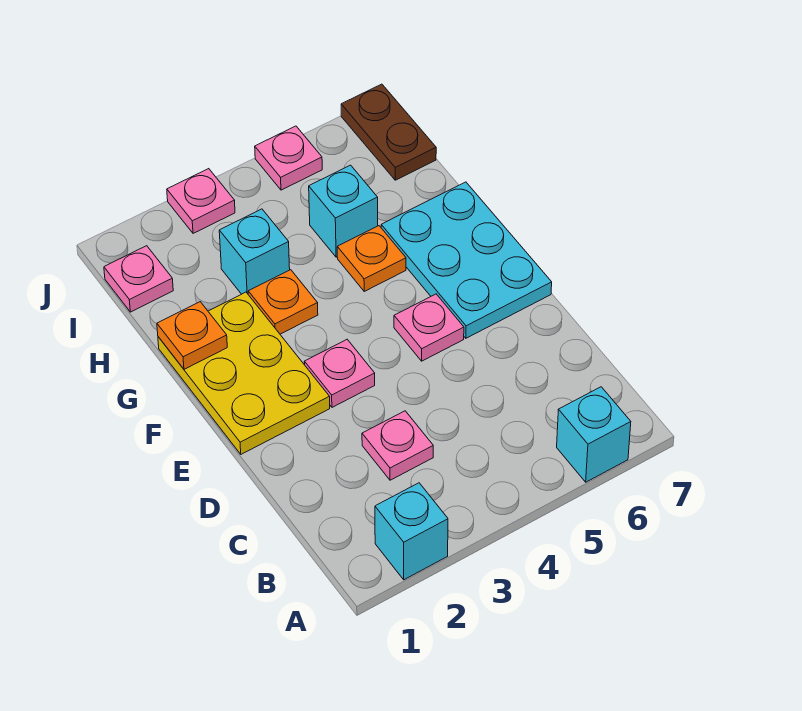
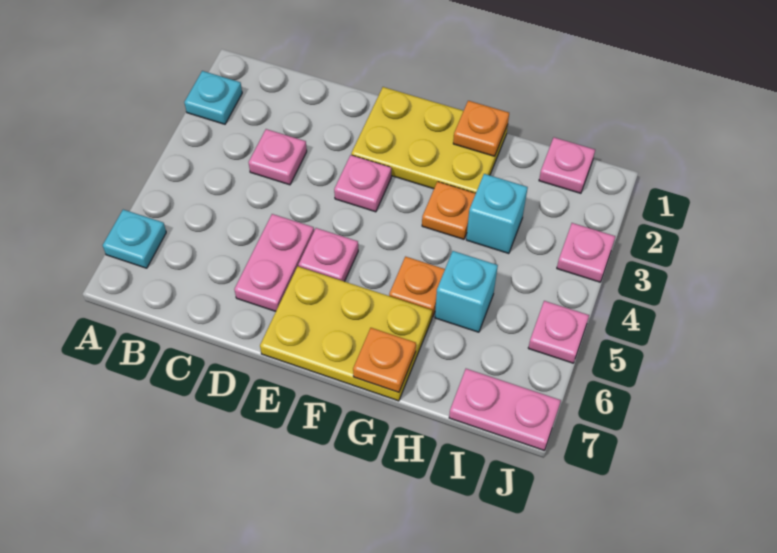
cyan brick A2 level 1 -> cyan plate A2 level 1
cyan brick A6 level 1 -> cyan plate A6 level 1
none -> pink plate D5:D6 level 1
cyan plate E6:G7 level 1 -> yellow plate E6:G7 level 1
none -> orange plate G7 level 2
brown plate I7:J7 level 1 -> pink plate I7:J7 level 1

